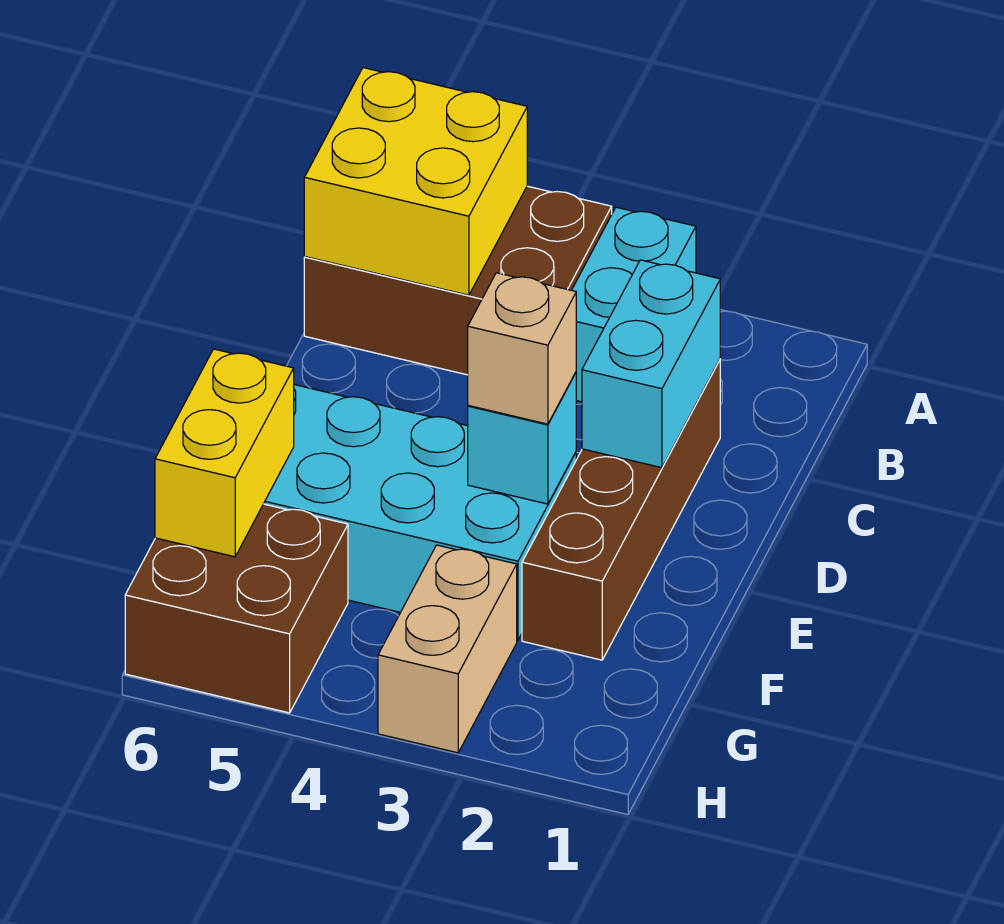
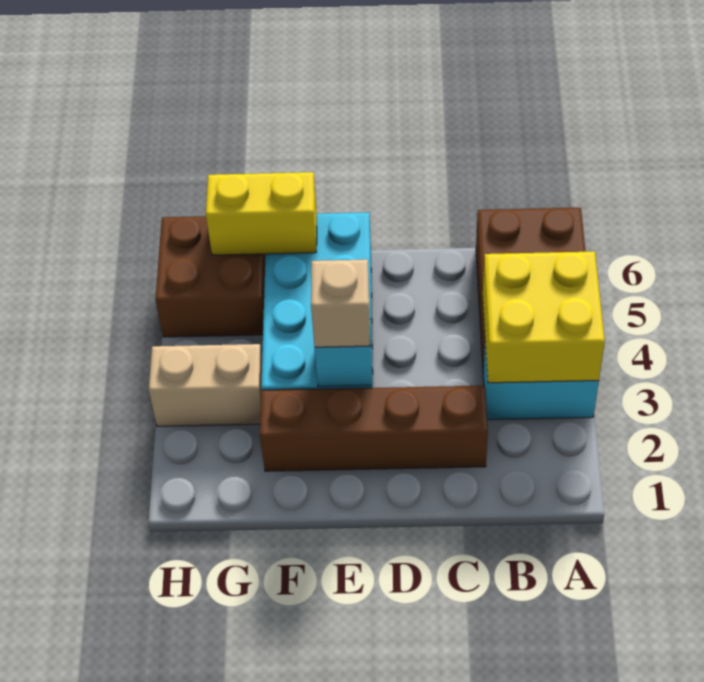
yellow brick A5:B6 level 2 -> yellow brick A3:B4 level 2
cyan brick C2:D2 level 2 -> none

